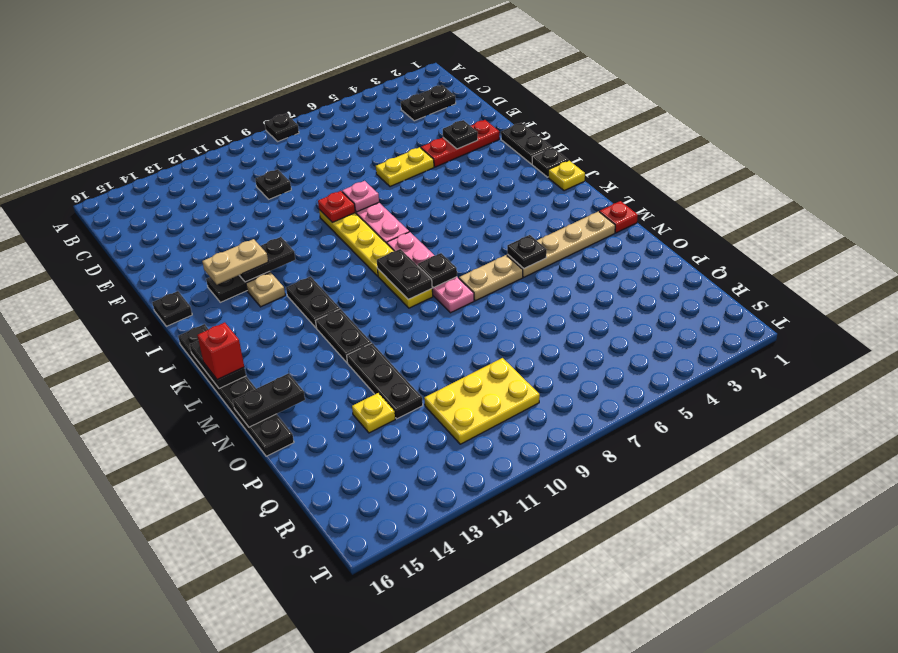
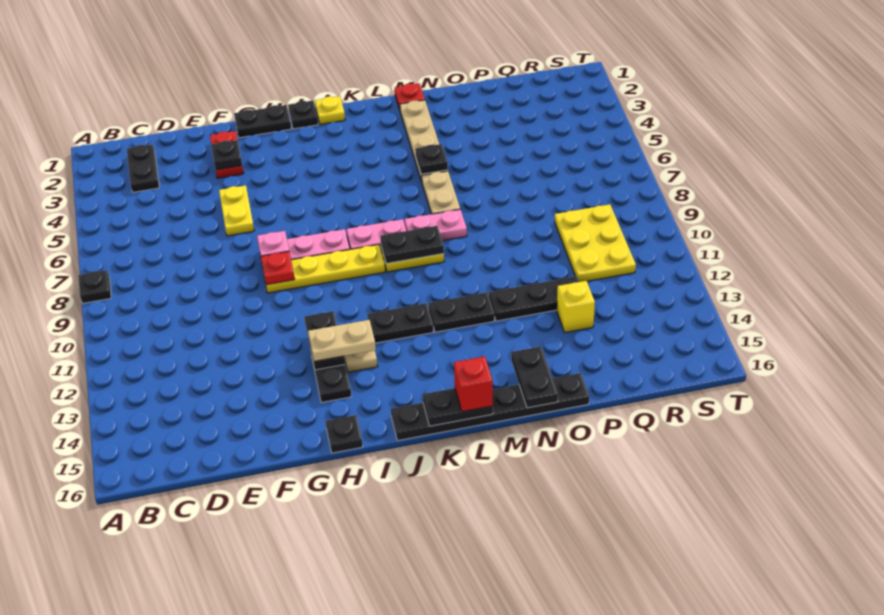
black plate D10 level 1 -> none
red plate F2:F4 level 1 -> red plate F2:F3 level 1
tan plate H13:H14 level 3 -> tan plate H13:I13 level 3
black plate L8 level 2 -> none
yellow plate P13 level 1 -> yellow brick P13 level 1

